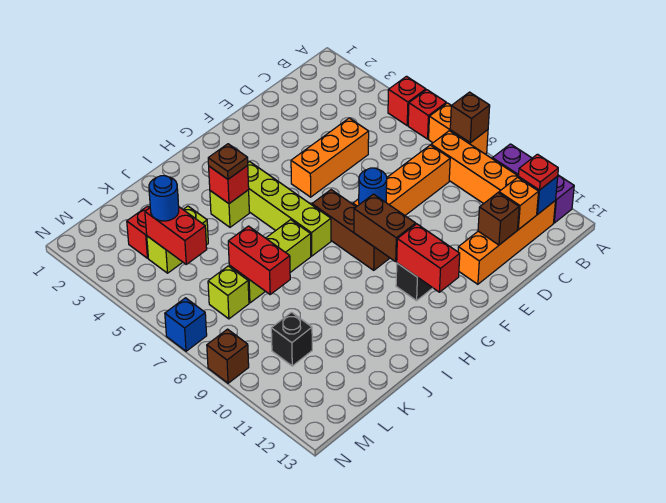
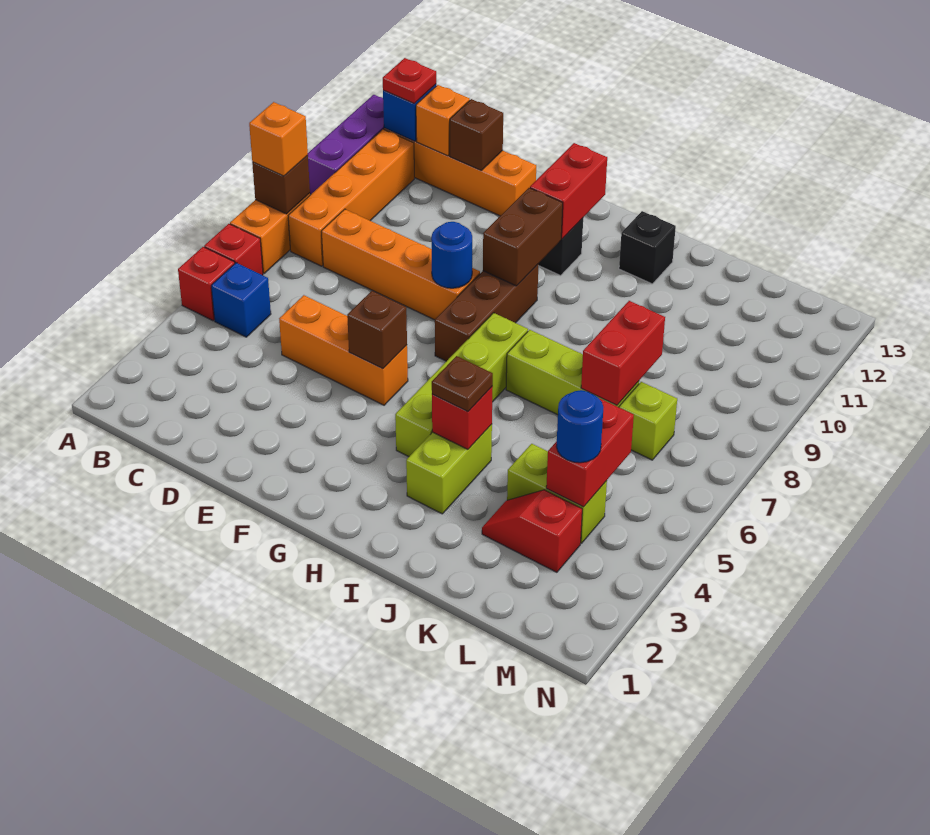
none -> orange brick A8 level 3
lime brick I4 level 1 -> lime brick I3:I4 level 1
black brick L10 level 1 -> black brick I12 level 1
blue brick N7 level 1 -> blue brick B5 level 1
brown brick N9 level 1 -> brown brick F5 level 2

